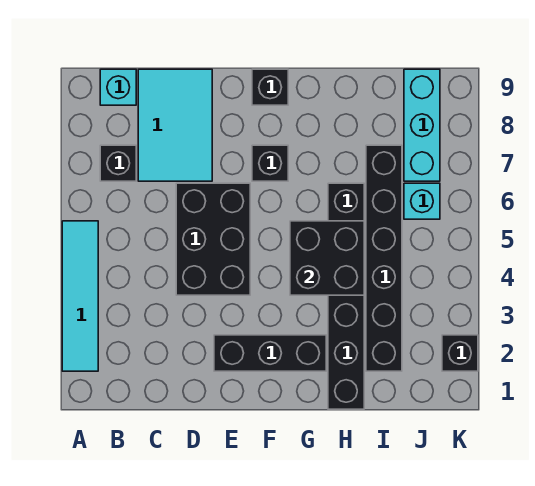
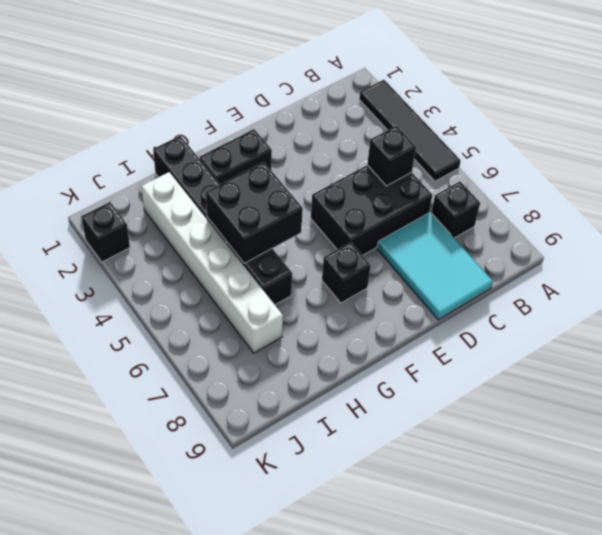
cyan tile A2:A5 level 1 -> black tile A2:A5 level 1
cyan brick B9 level 1 -> none
black brick D4:E6 level 1 -> black brick C5:E6 level 1
black brick E2:G2 level 1 -> black brick F2:G2 level 1
black brick F9 level 1 -> black brick C5 level 2
black brick I2:I7 level 1 -> white brick I2:I7 level 1
cyan brick J6 level 1 -> none
cyan brick J7:J9 level 1 -> none

